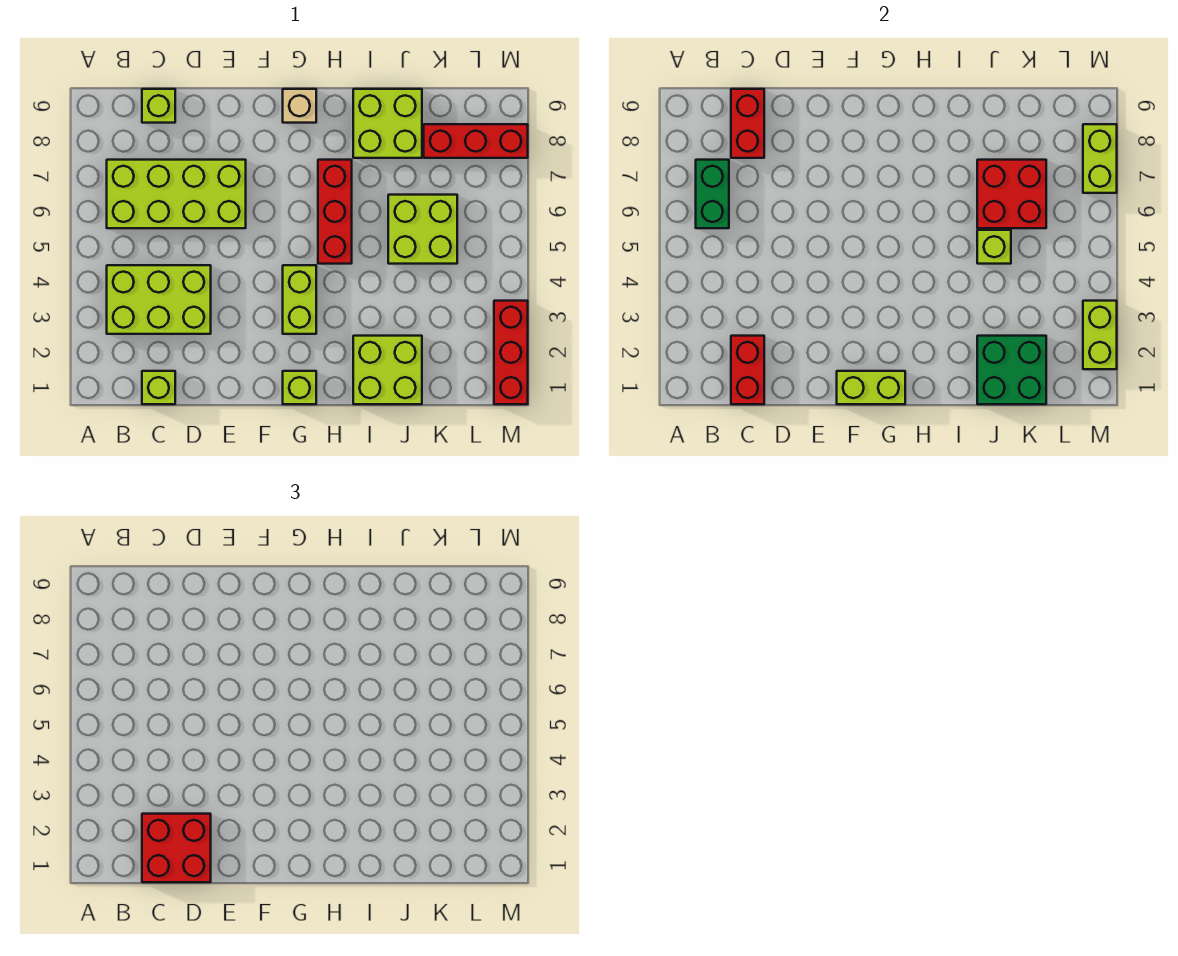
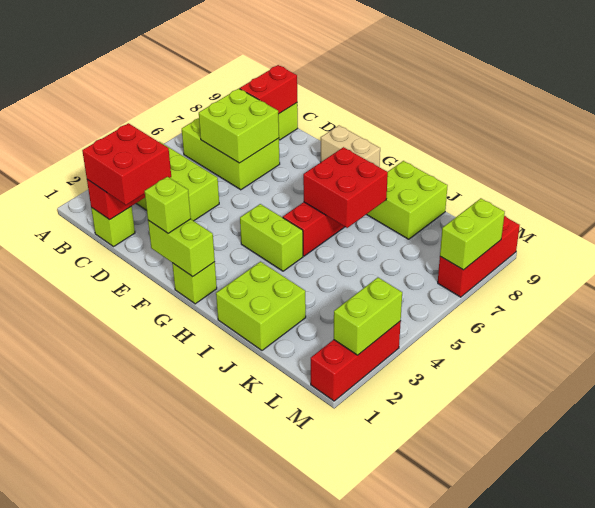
lime brick B6:E7 level 1 -> lime brick B6:D7 level 1
green brick B6:B7 level 2 -> none
lime brick G3:G4 level 1 -> lime brick G4:H4 level 1
tan brick G9 level 1 -> tan brick F9:G9 level 1
green brick J1:K2 level 2 -> none
lime brick J5:K6 level 1 -> lime brick C6:D7 level 2
lime brick J5 level 2 -> lime brick F1 level 3
red brick J6:K7 level 2 -> red brick H6:I7 level 2
red brick K8:M8 level 1 -> red brick M7:M9 level 1

